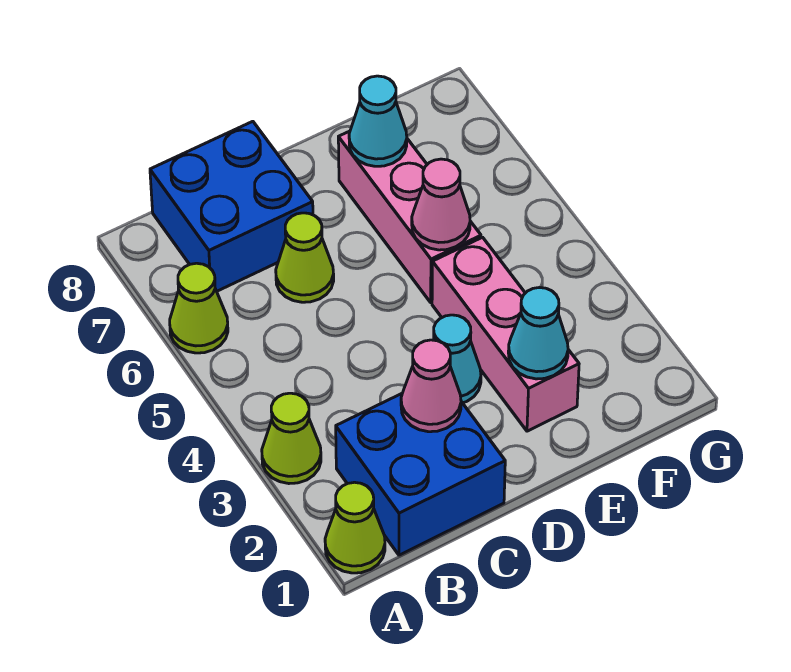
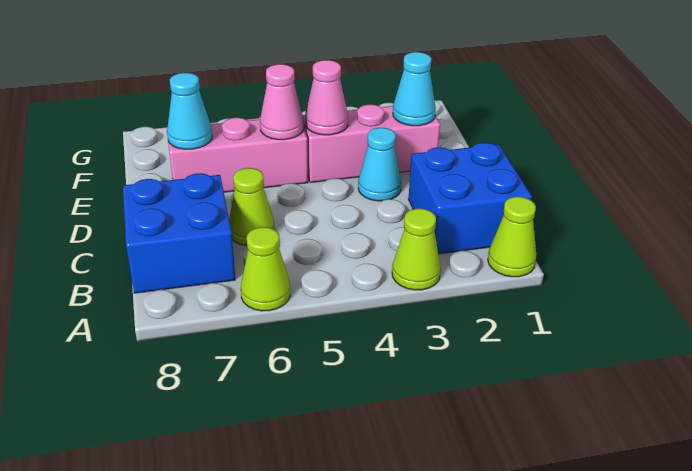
pink cone C2 level 2 -> pink cone E4 level 2

